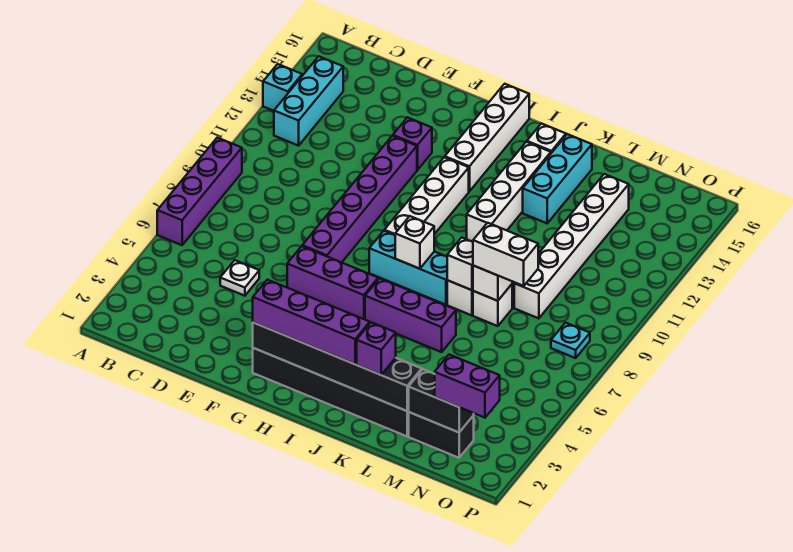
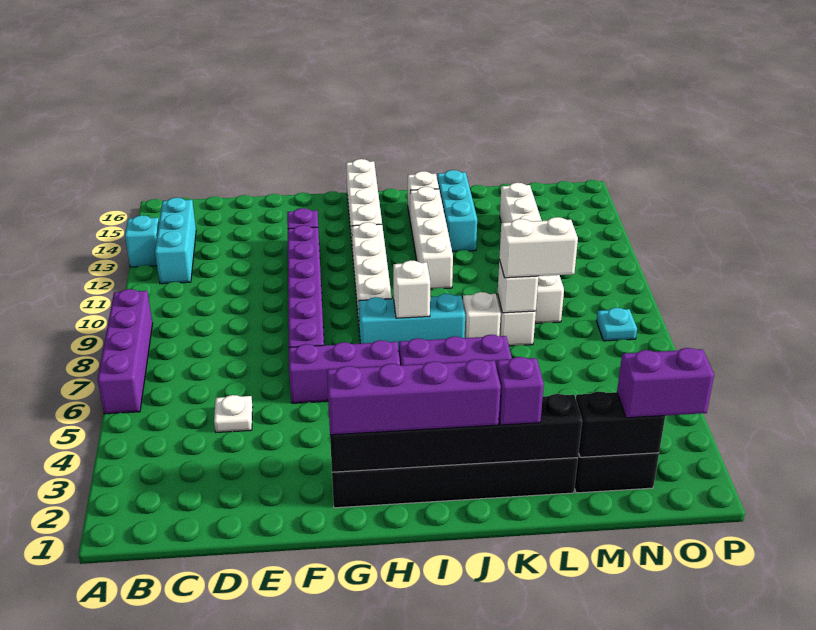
white brick K8 level 2 -> none

